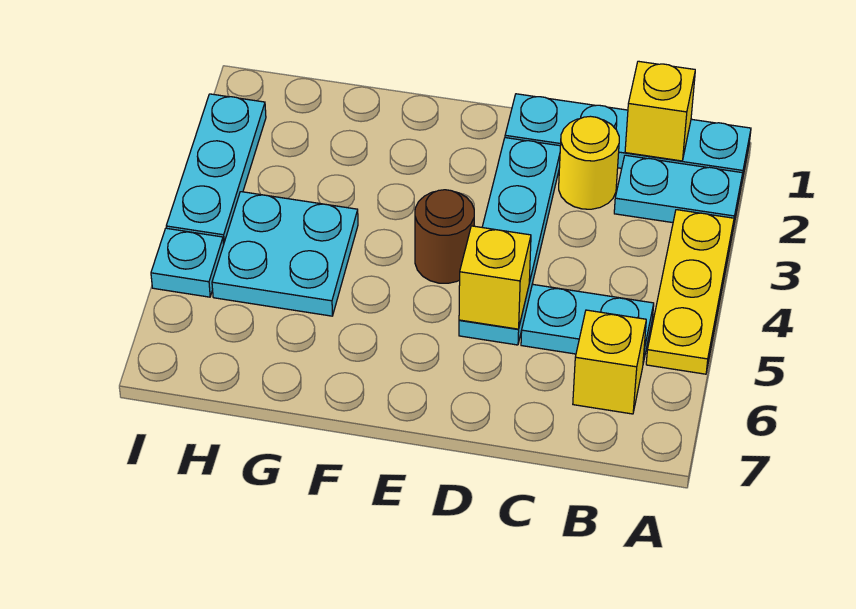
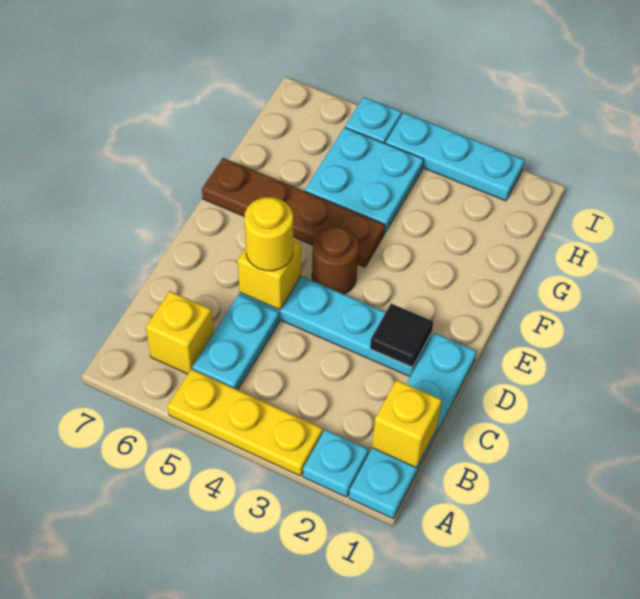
cyan plate A2:B2 level 1 -> cyan plate A2 level 1
yellow round brick C2 level 1 -> yellow round brick D5 level 3
none -> black tile D2 level 2
none -> brown plate F4:F7 level 1

